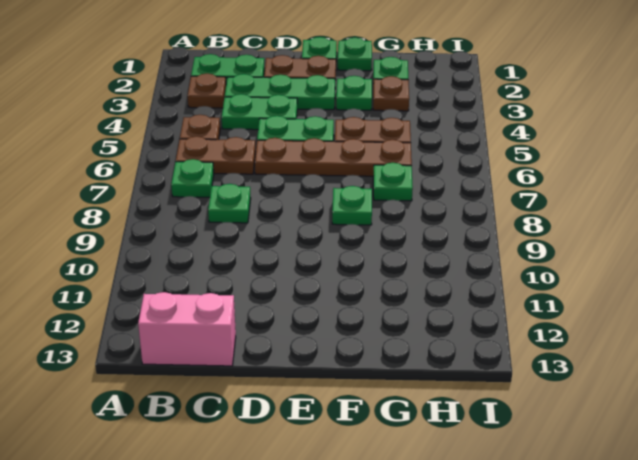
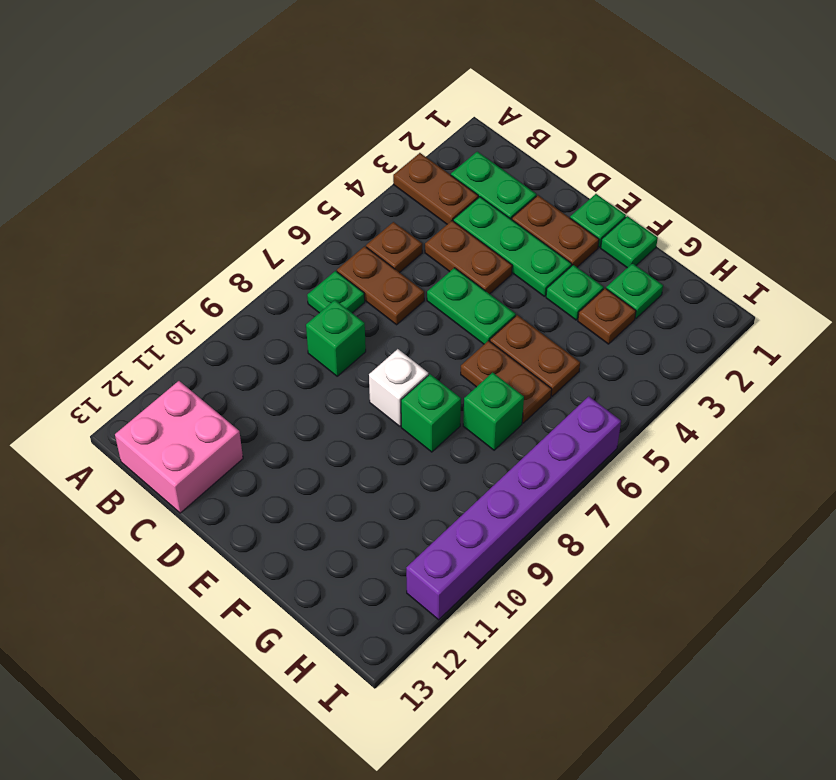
brown plate B3 level 1 -> brown plate A3:B3 level 1
pink brick B13:C13 level 1 -> pink brick B12:C13 level 1
green plate C4:D4 level 1 -> brown plate C4:D4 level 1
green plate C8 level 1 -> green brick C8 level 1
brown plate D6:G6 level 1 -> brown plate F6:G6 level 1
none -> white brick E8 level 1
green plate F8 level 1 -> green brick F8 level 1
green plate G7 level 1 -> green brick G7 level 1
none -> purple brick I6:I11 level 1

